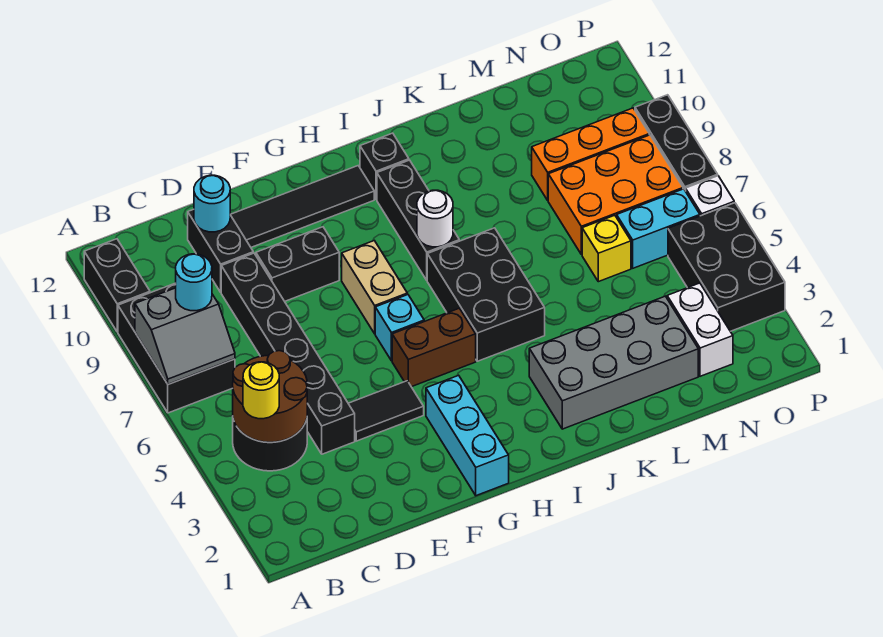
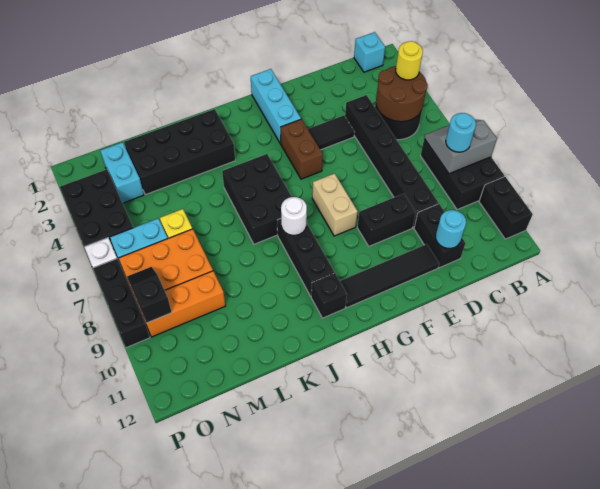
brown brick G5:H5 level 1 -> brown brick G4:G5 level 1
cyan brick G6 level 1 -> cyan brick B1 level 1
grey brick J2:M3 level 1 -> black brick J2:M3 level 1
white brick N2:N3 level 1 -> cyan brick N2:N3 level 1
none -> black slope O8:O9 level 2 top 9

